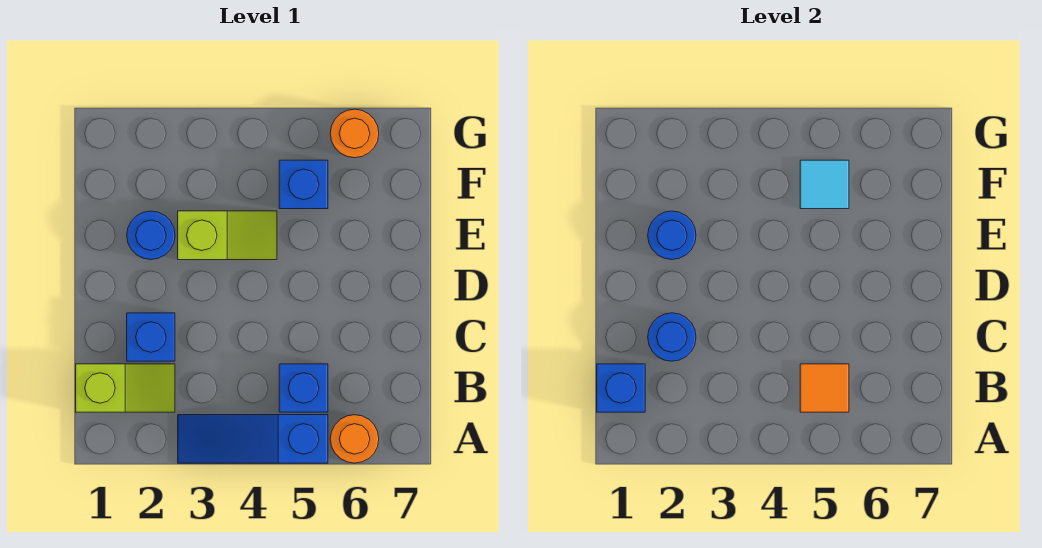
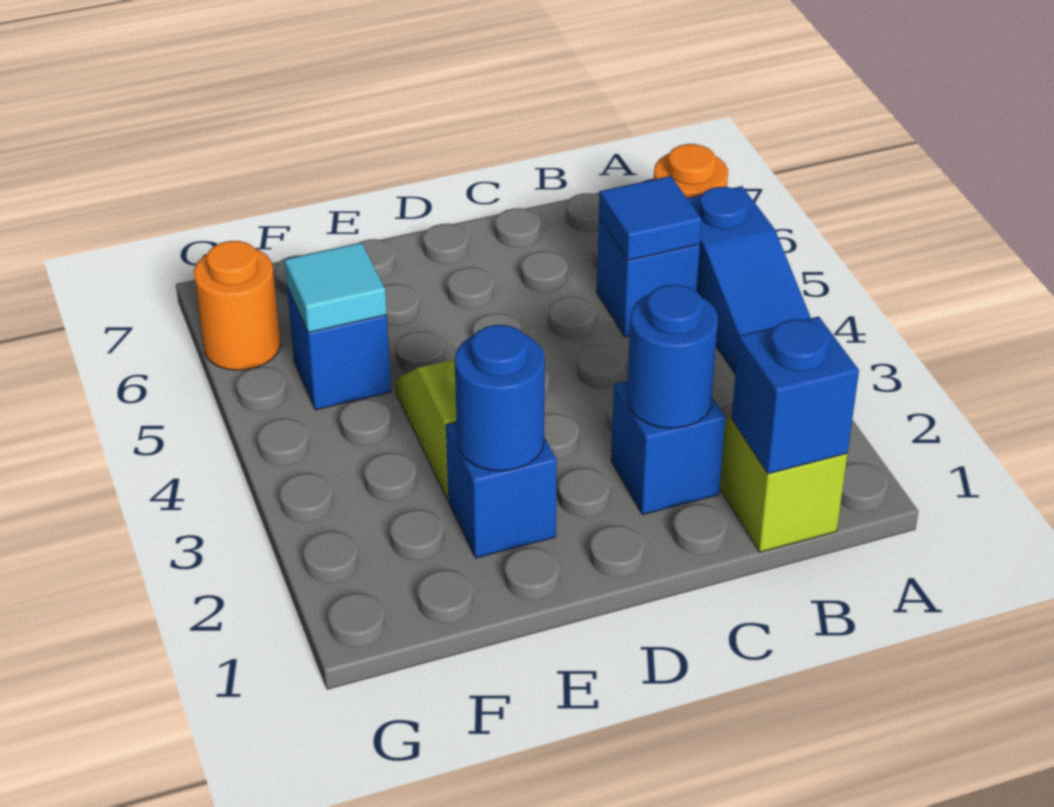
orange tile B5 level 2 -> blue tile B5 level 2
blue round brick E2 level 1 -> blue brick E2 level 1

